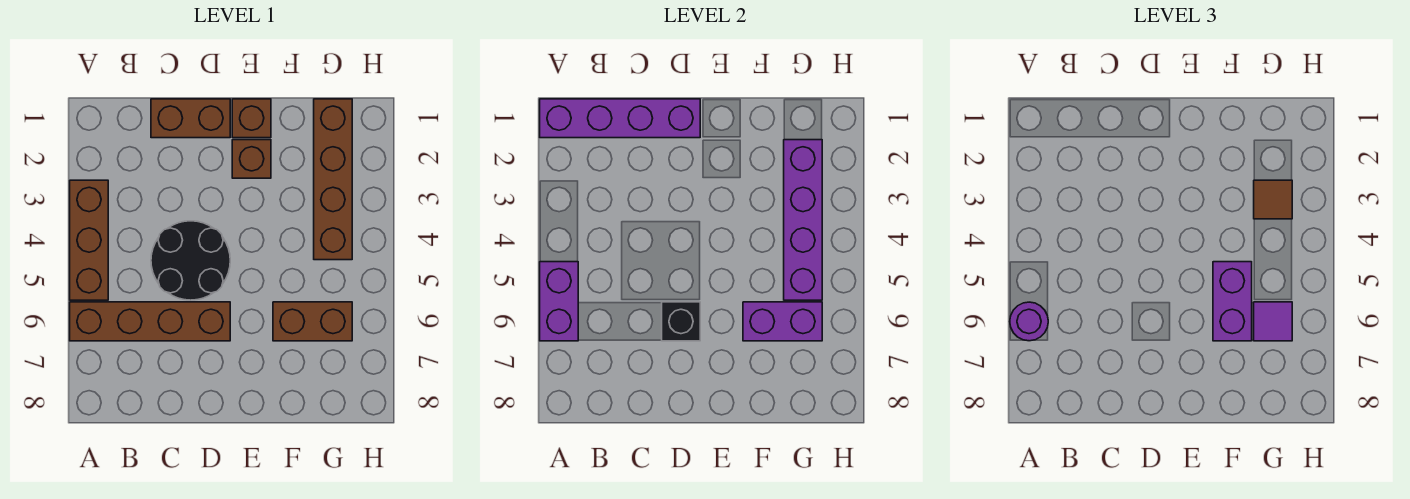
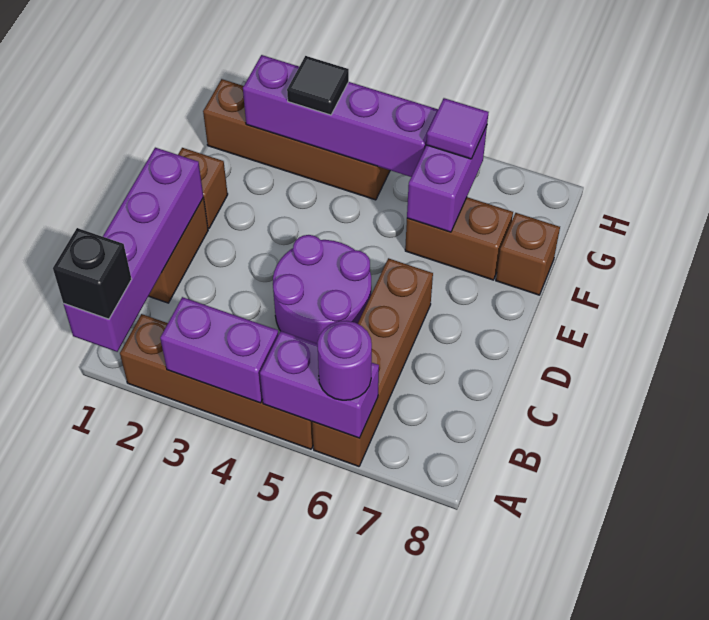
brown brick A3:A5 level 1 -> brown brick A2:A5 level 1
black round brick C4:D5 level 1 -> purple round brick C4:D5 level 1
black brick D6 level 2 -> black brick A1 level 3
brown brick E2 level 1 -> brown brick F8 level 1
purple brick F5:F6 level 3 -> purple brick A3:A4 level 2
brown brick F6:G6 level 1 -> brown brick F6:F7 level 1
brown tile G3 level 3 -> black tile G3 level 3

